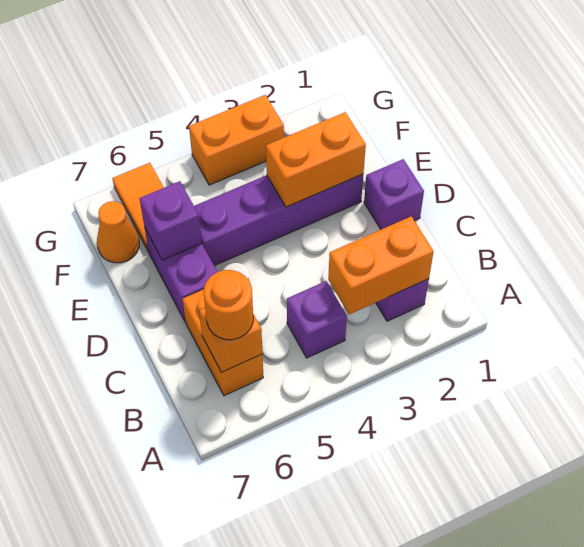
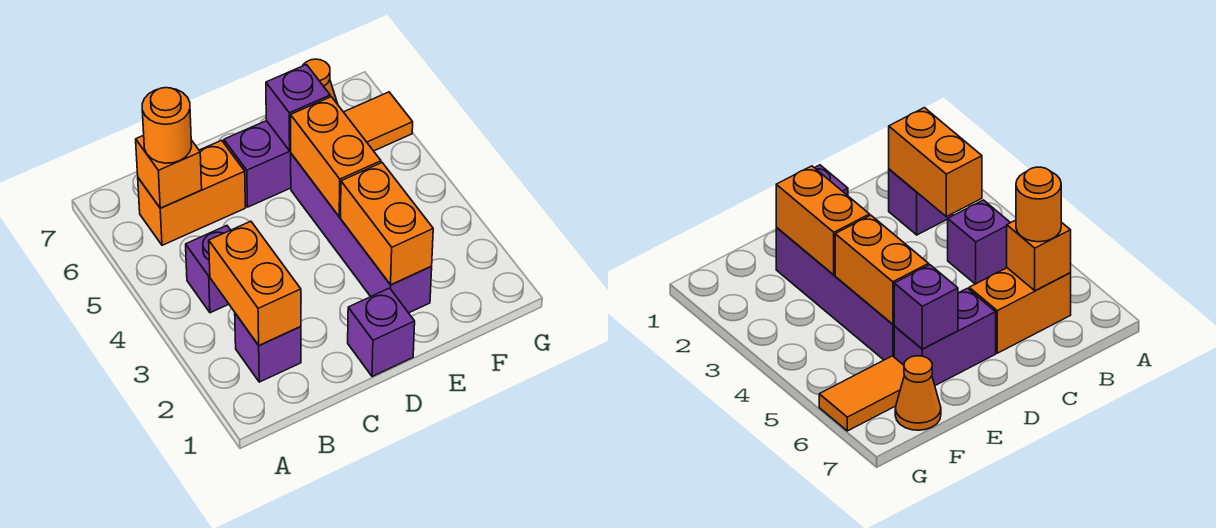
orange brick G3:G4 level 1 -> orange brick E4:E5 level 2

